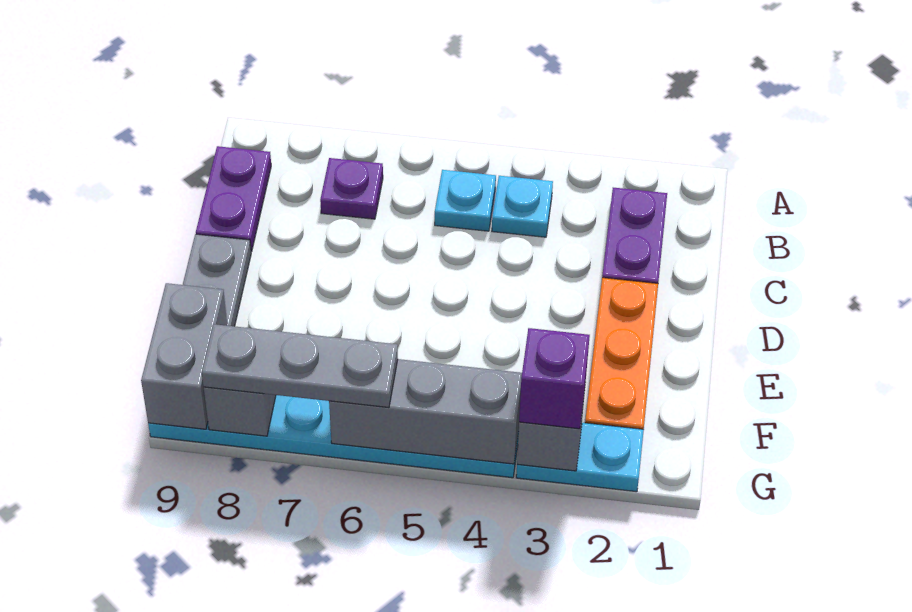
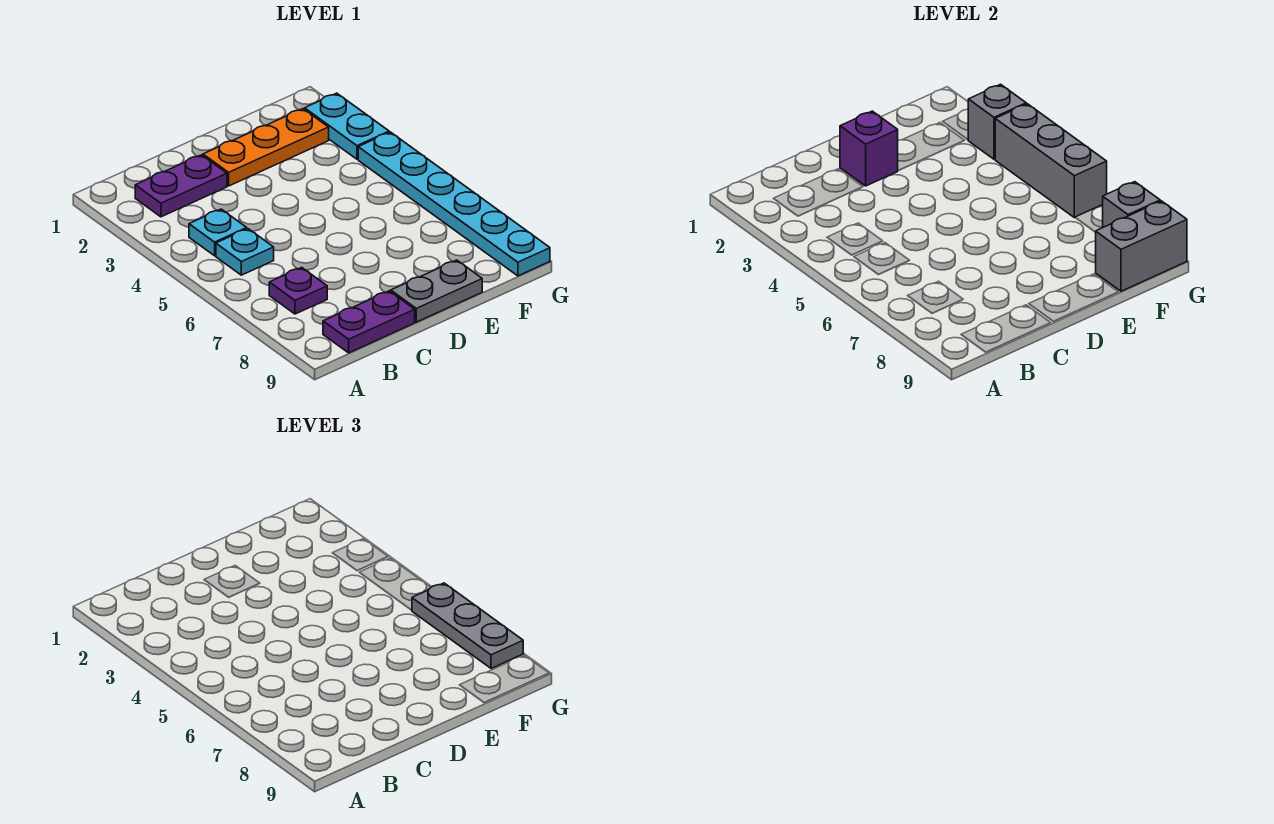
purple brick G3 level 3 -> purple brick D2 level 2

